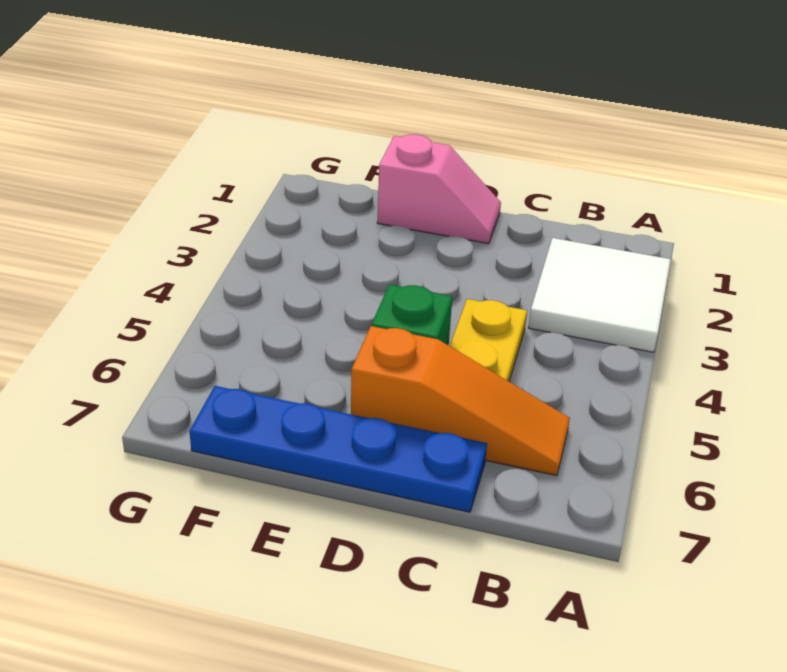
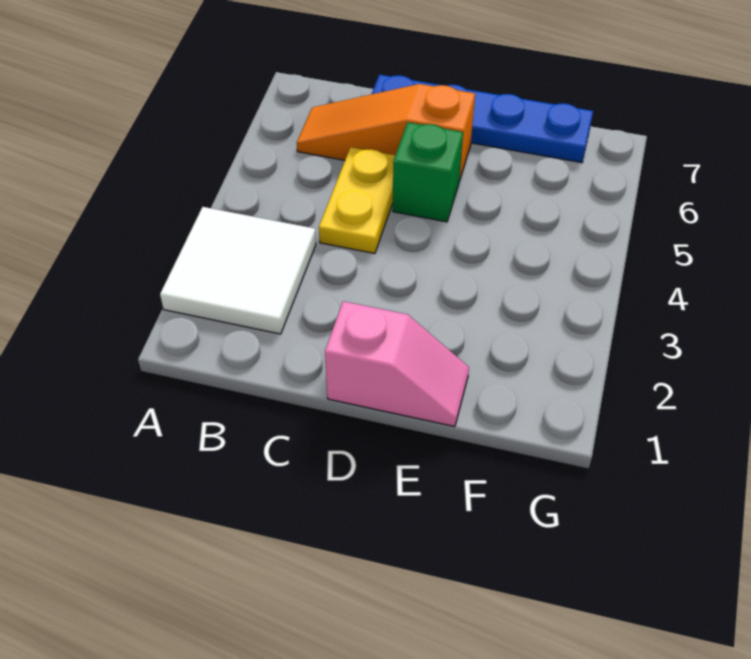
pink slope D1:E1 level 1 top E -> pink slope D1:E1 level 1 top D

